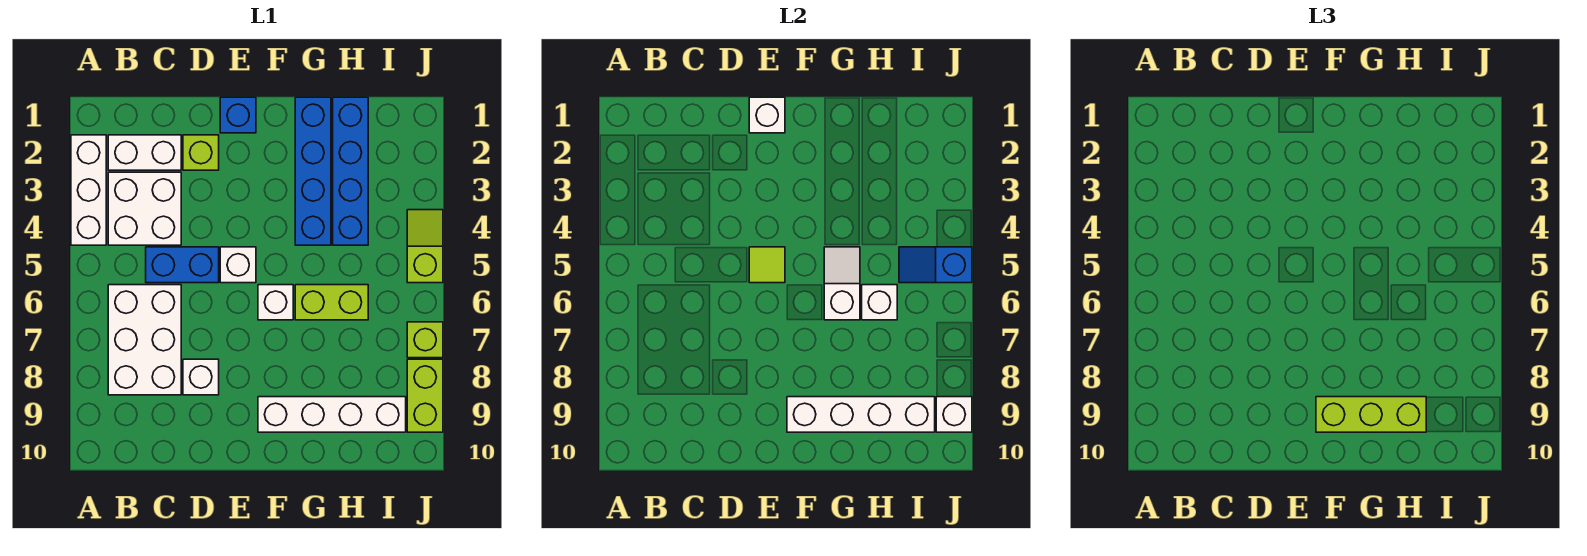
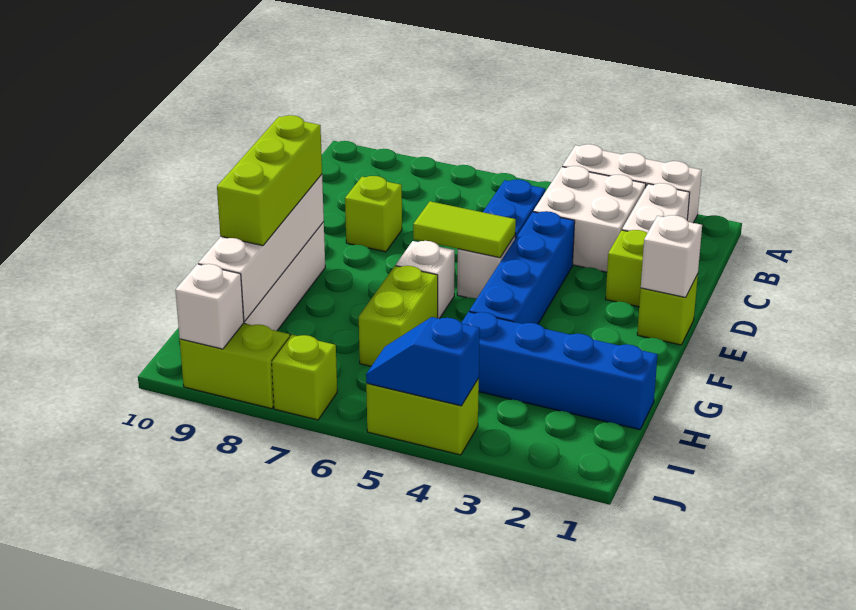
white brick B6:C8 level 1 -> none
white brick D8 level 1 -> lime brick D8 level 1
blue brick E1 level 1 -> lime brick E1 level 1
lime tile E5 level 2 -> lime tile E5:E6 level 2
blue brick G1:G4 level 1 -> blue brick D4:G4 level 1
white slope G5:G6 level 2 top 6 -> none
white brick H6 level 2 -> none
blue slope I5:J5 level 2 top J -> blue slope J4:J5 level 2 top 4
lime slope J4:J5 level 1 top 5 -> lime brick J4:J5 level 1

